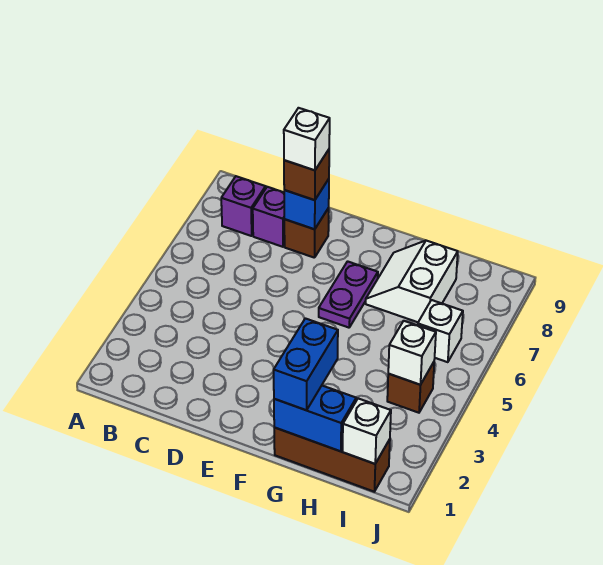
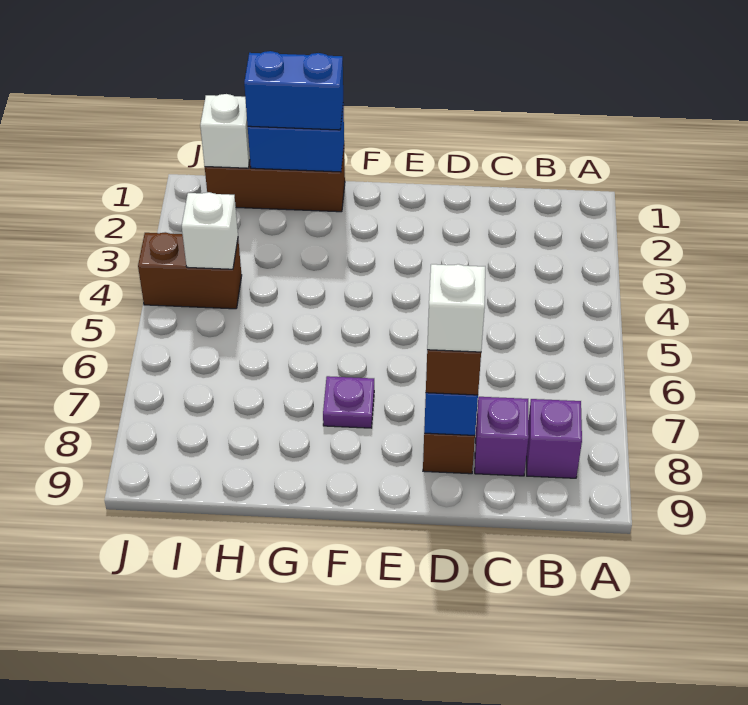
purple plate F6:F7 level 1 -> purple plate F7 level 1
blue brick G1:G2 level 3 -> blue brick G1:H1 level 3
white slope G7:H8 level 1 top H -> none
brown brick I4 level 1 -> brown brick I4:J4 level 1
white brick I6 level 1 -> none

